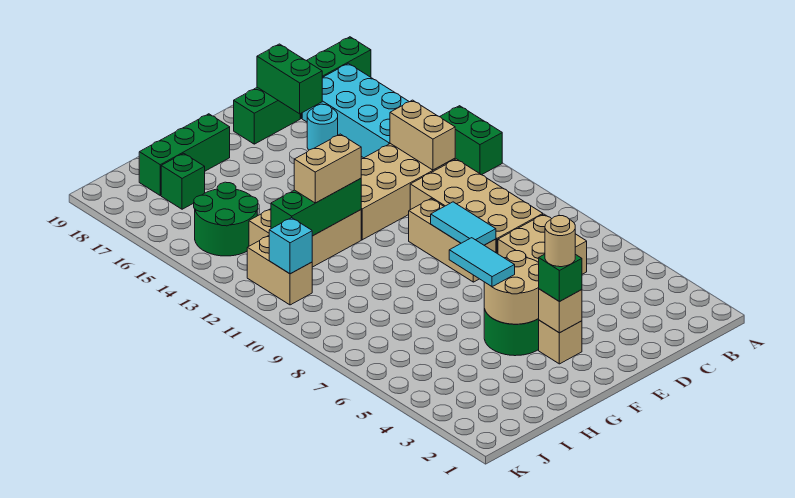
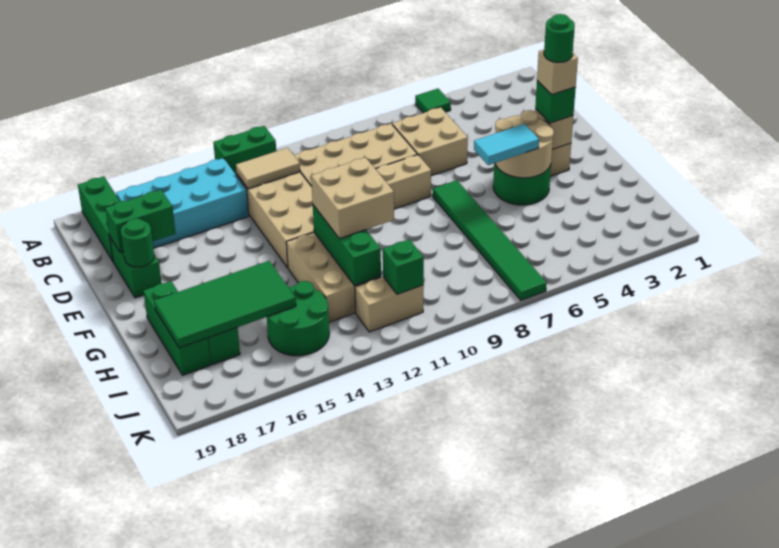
none -> green tile A5 level 1
tan brick C12:C13 level 2 -> tan tile C12:C13 level 2
cyan round brick D16 level 1 -> none
cyan tile E8:E9 level 2 -> none
none -> green round brick E18 level 2
tan round brick F3 level 4 -> tan brick F3 level 4
none -> green round brick F3 level 5
none -> green tile F7:K7 level 1
tan brick G12:H12 level 3 -> tan brick G11:H12 level 3
none -> green tile H15:I18 level 2
cyan brick J11 level 2 -> green brick J11 level 2

